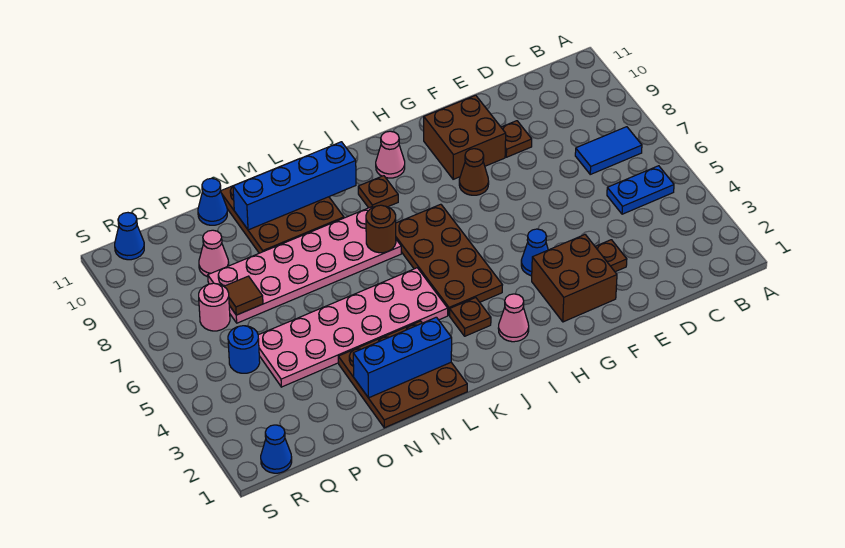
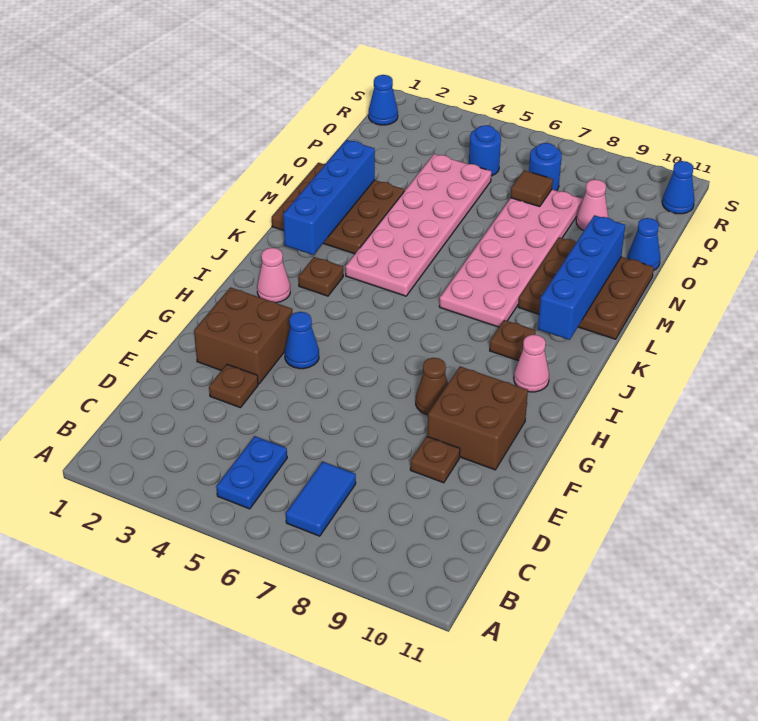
brown plate I4:J7 level 1 -> none
brown round brick K7 level 2 -> none
blue brick L2:N2 level 2 -> blue brick K2:N2 level 2
pink round brick Q7 level 1 -> blue round brick Q7 level 1

